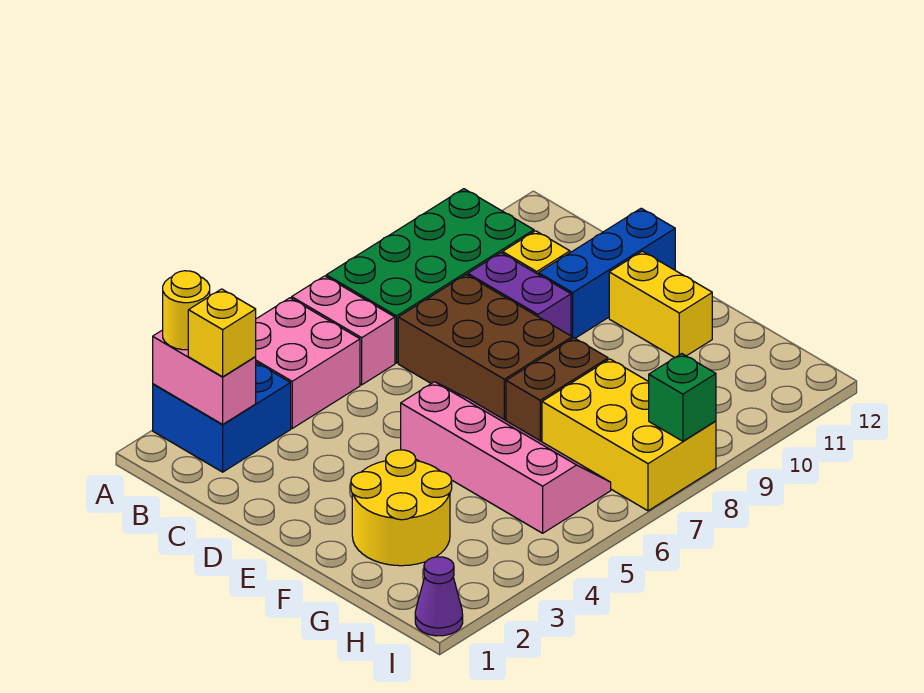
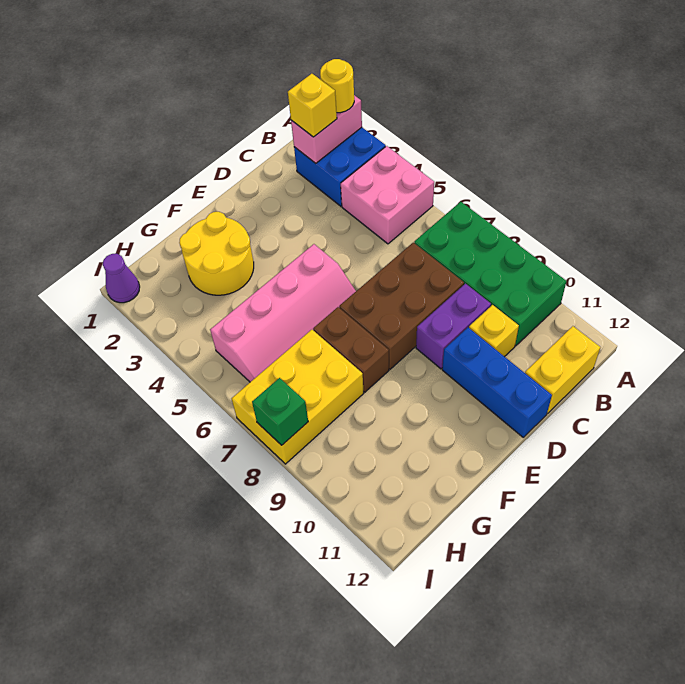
pink brick A6:B6 level 1 -> none
yellow brick E11:F11 level 1 -> yellow brick B12:C12 level 1

